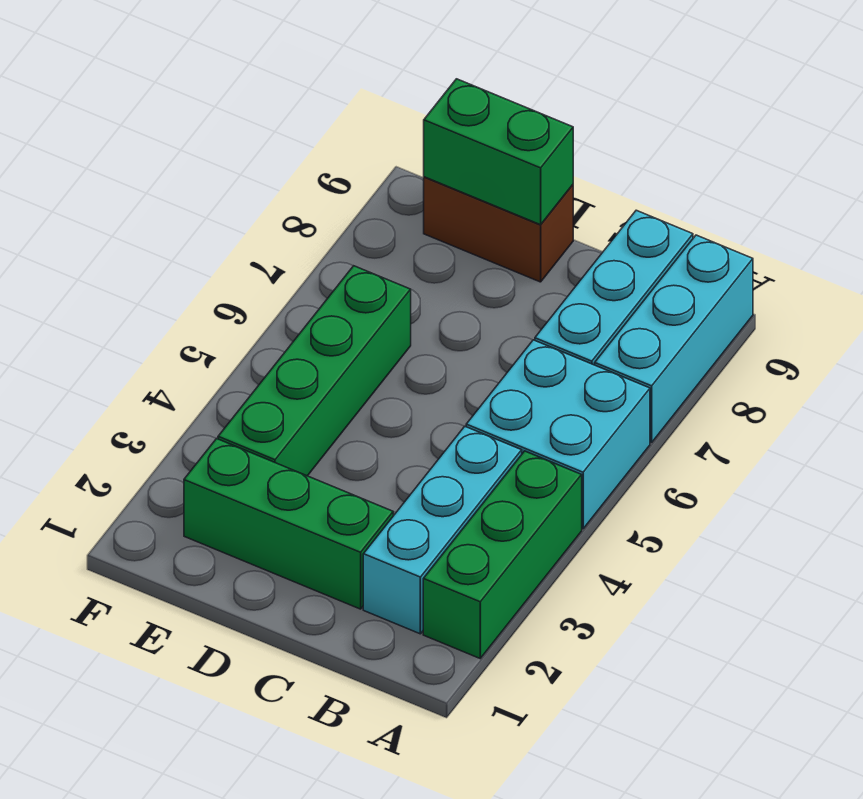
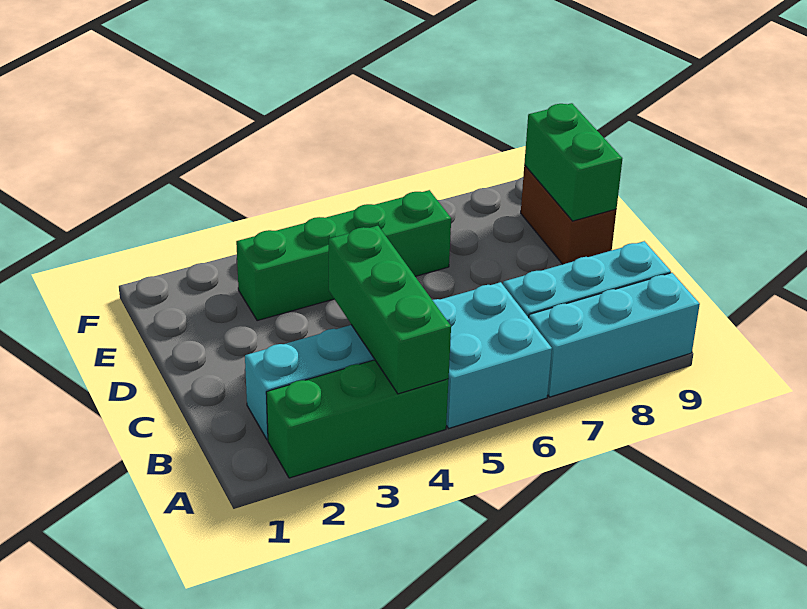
green brick C2:E2 level 1 -> green brick A4:C4 level 2

